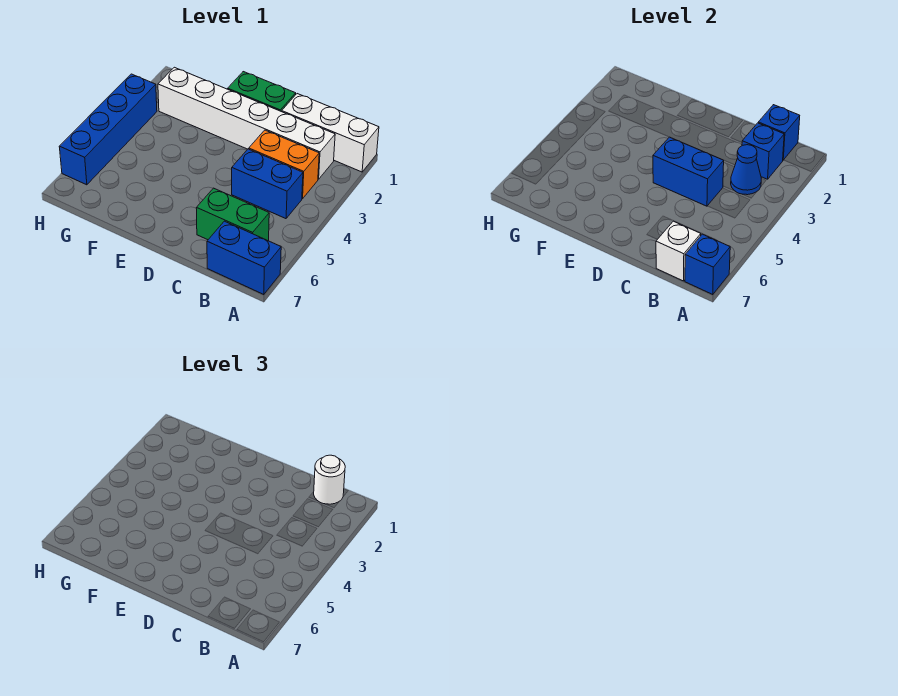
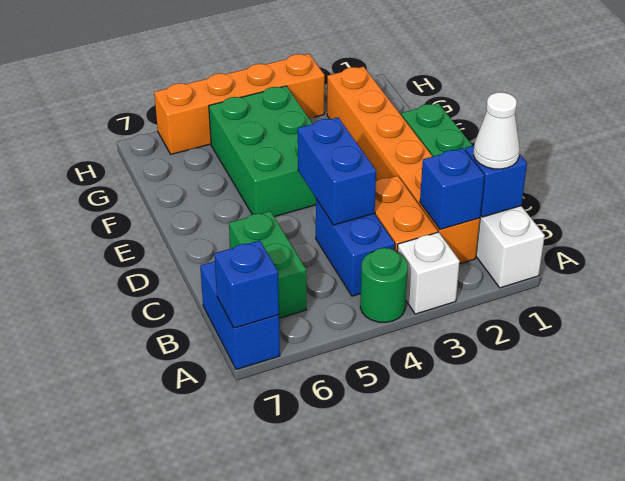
none -> green round brick A4 level 1
white round brick B1 level 3 -> white cone B1 level 3
white brick B2:G2 level 1 -> orange brick B2:G2 level 1
blue cone B3 level 2 -> none
white brick B7 level 2 -> white brick A3 level 1
none -> green brick E4:G5 level 1
blue brick H3:H6 level 1 -> orange brick H3:H6 level 1

